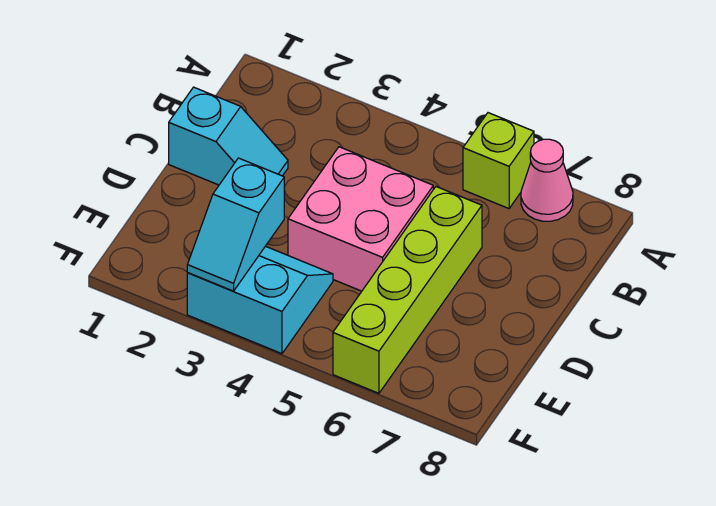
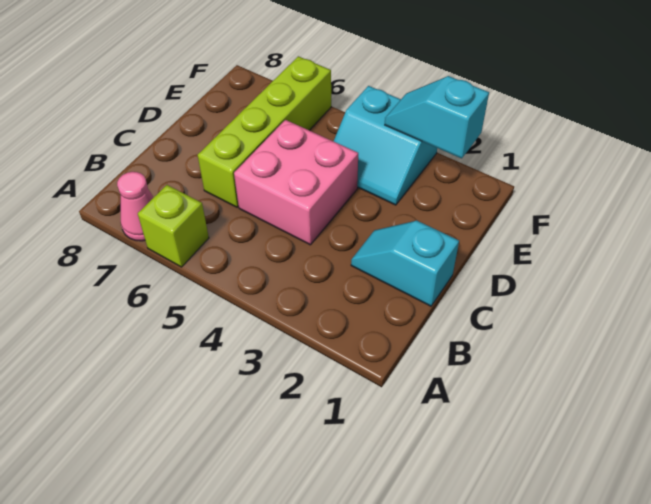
cyan slope E3:F3 level 2 top E -> cyan slope F2:F3 level 2 top 2

